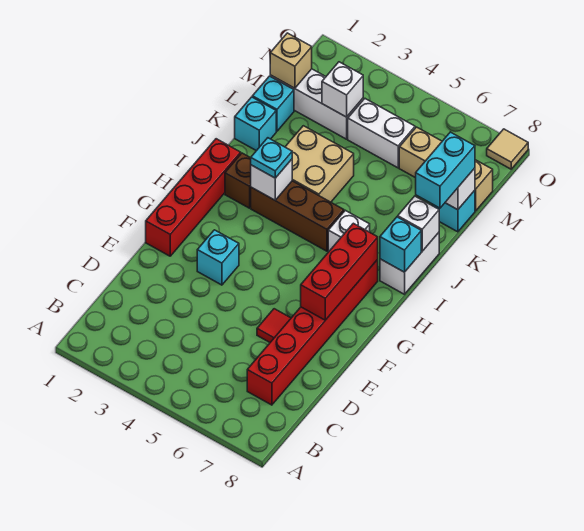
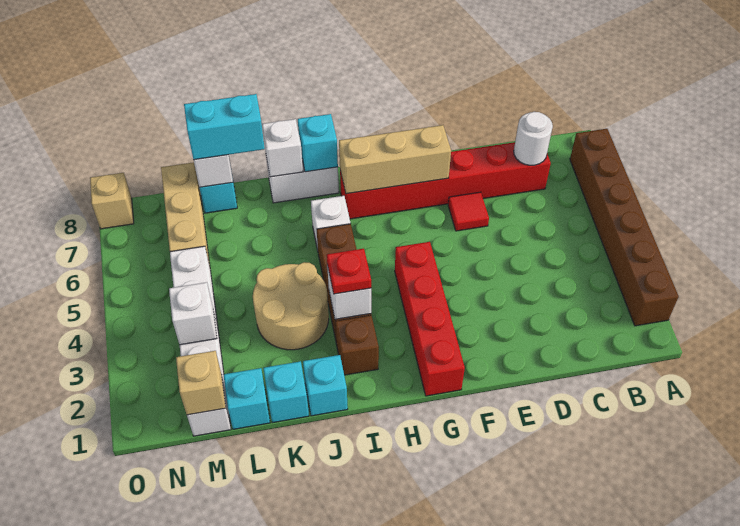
none -> brown brick A2:A7 level 1
none -> white round brick C7 level 2
red brick F1:I1 level 1 -> red brick G1:G4 level 1
cyan brick F3 level 1 -> cyan brick J1 level 1
red brick F7:H7 level 2 -> tan brick F7:H7 level 2
cyan plate I3 level 3 -> red plate I3 level 3
tan brick J3:K4 level 1 -> tan round brick J3:K4 level 1
tan tile O8 level 1 -> tan brick O8 level 1

